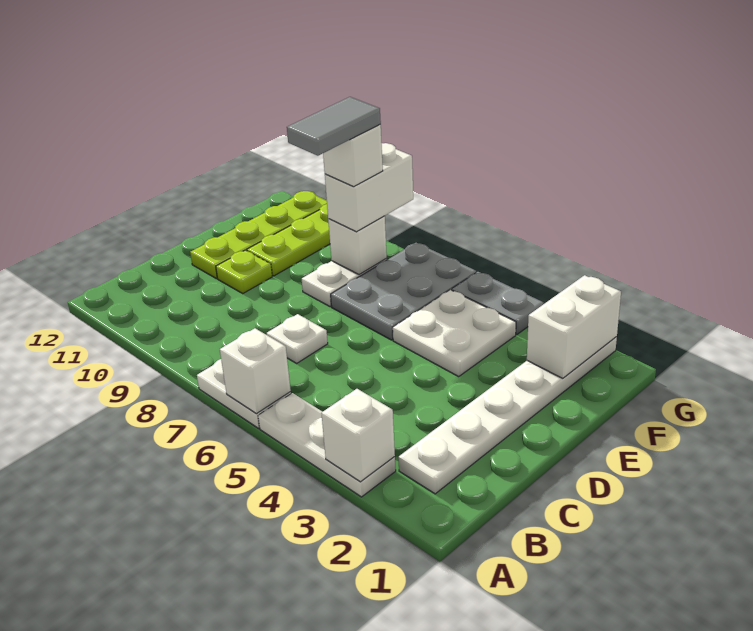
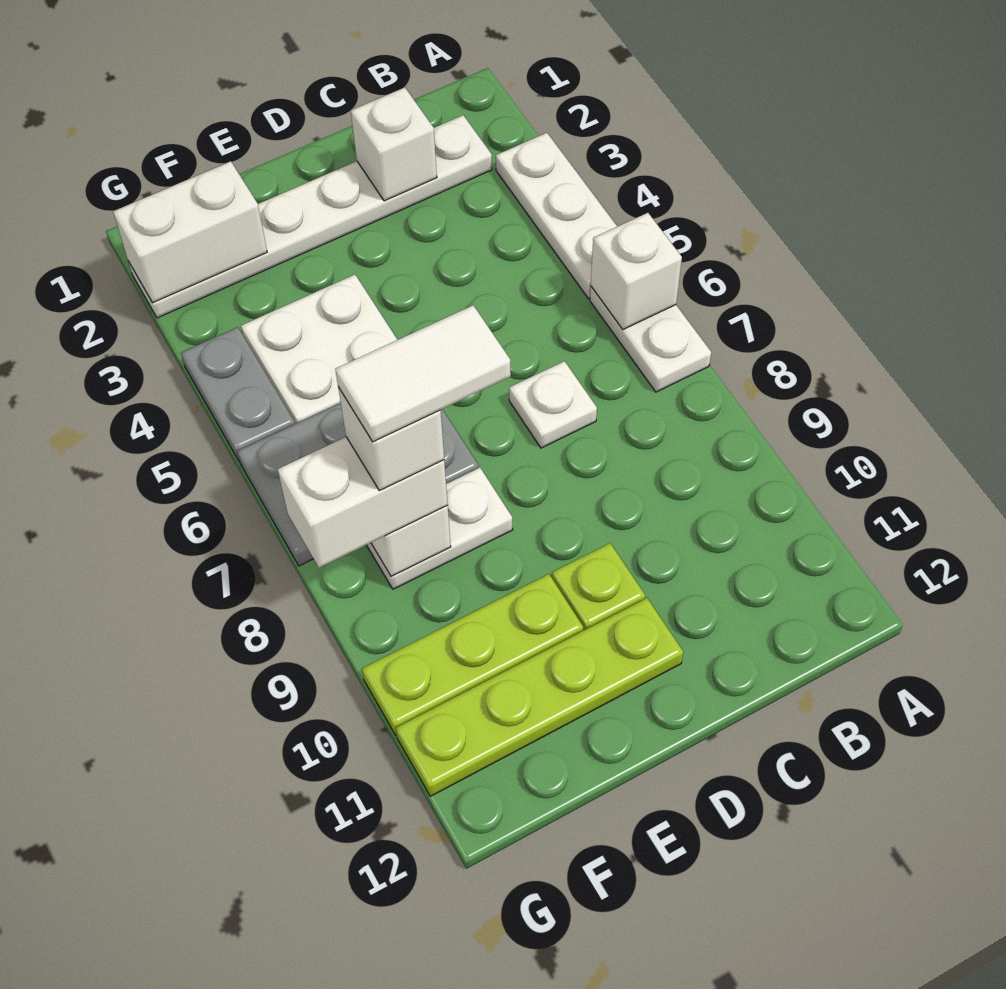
white brick A3 level 2 -> white brick C2 level 2
grey tile E8:F8 level 5 -> white tile E8:F8 level 5

